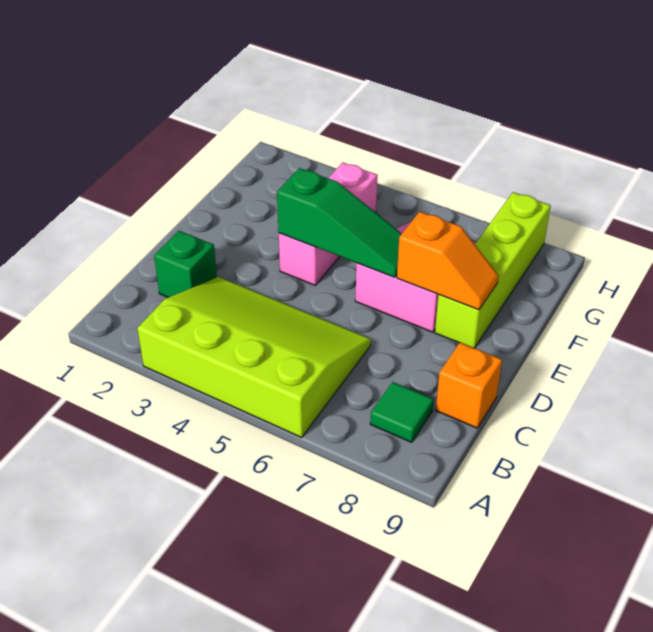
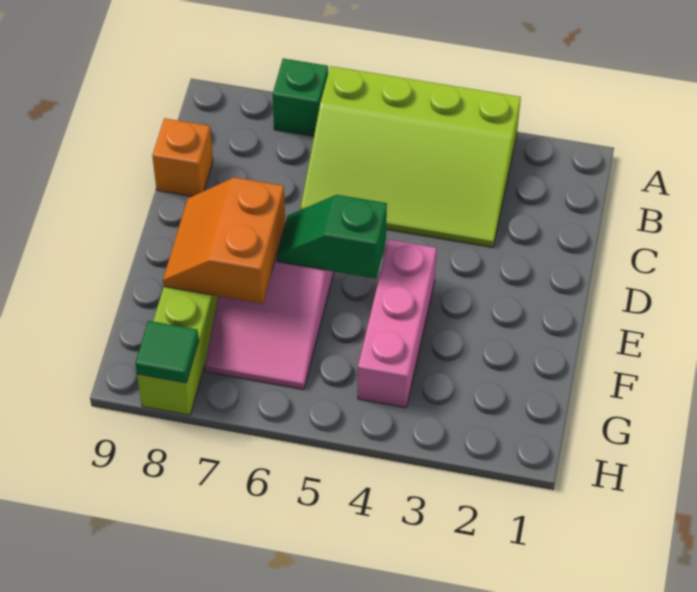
green tile B8 level 1 -> green tile H8 level 2
green brick C2 level 1 -> green brick A7 level 1
green slope E4:E6 level 2 top 4 -> green slope E5:E6 level 2 top 5
orange slope E7:E8 level 2 top 7 -> orange slope E7:F8 level 2 top 7

